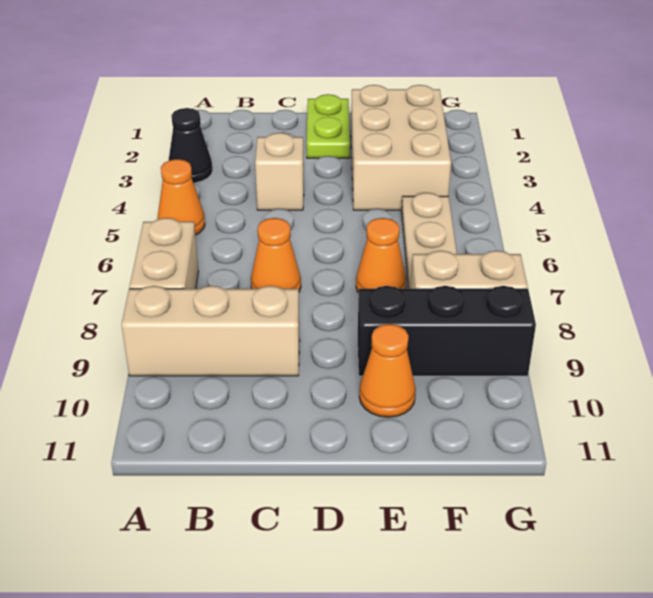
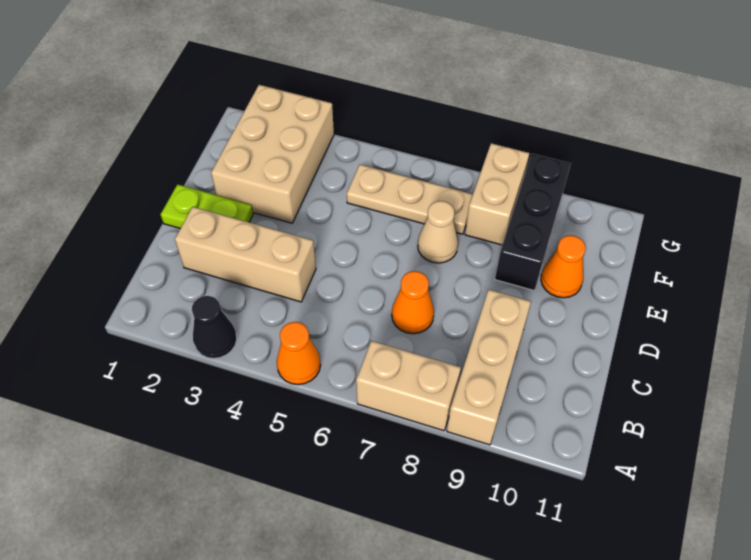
tan brick C4 level 1 -> tan brick C2:C4 level 1
tan brick E2:F4 level 1 -> tan brick E2:G3 level 1
orange cone E7 level 1 -> tan cone E7 level 1

